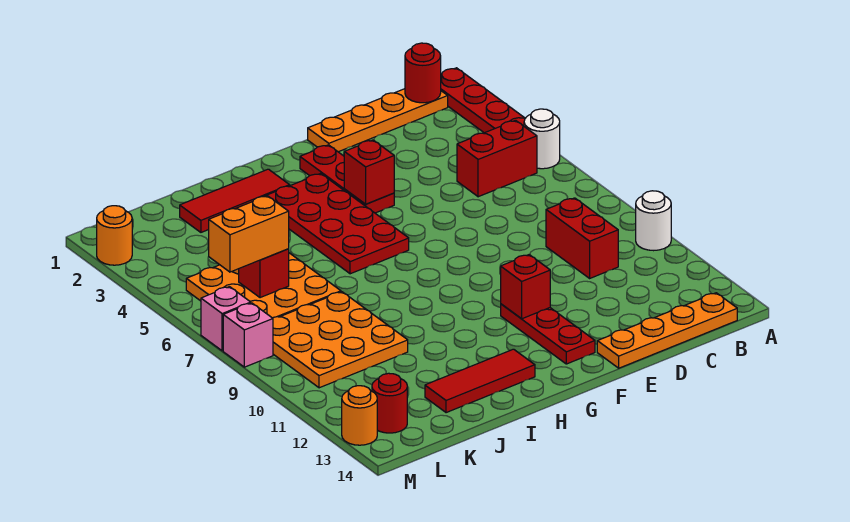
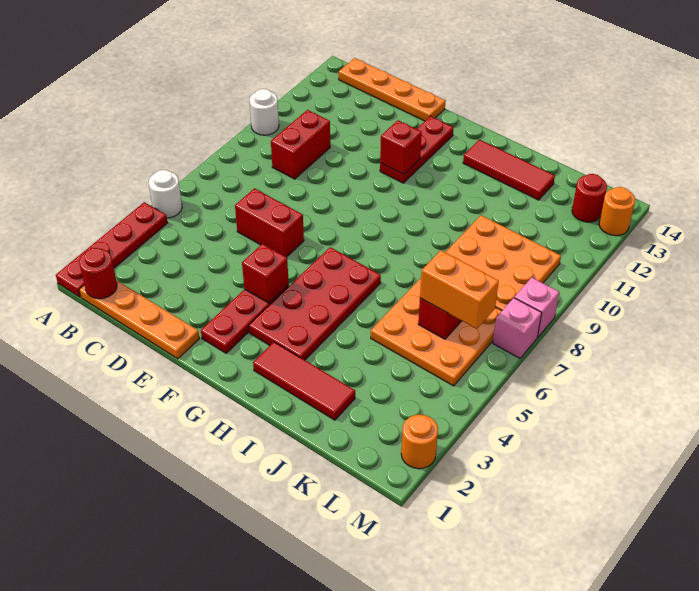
red brick B5:C5 level 1 -> red brick D6:E6 level 1

